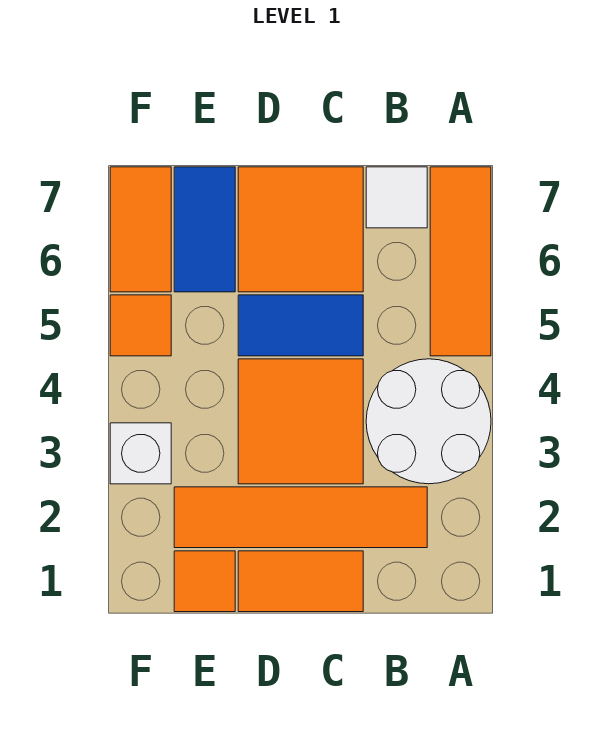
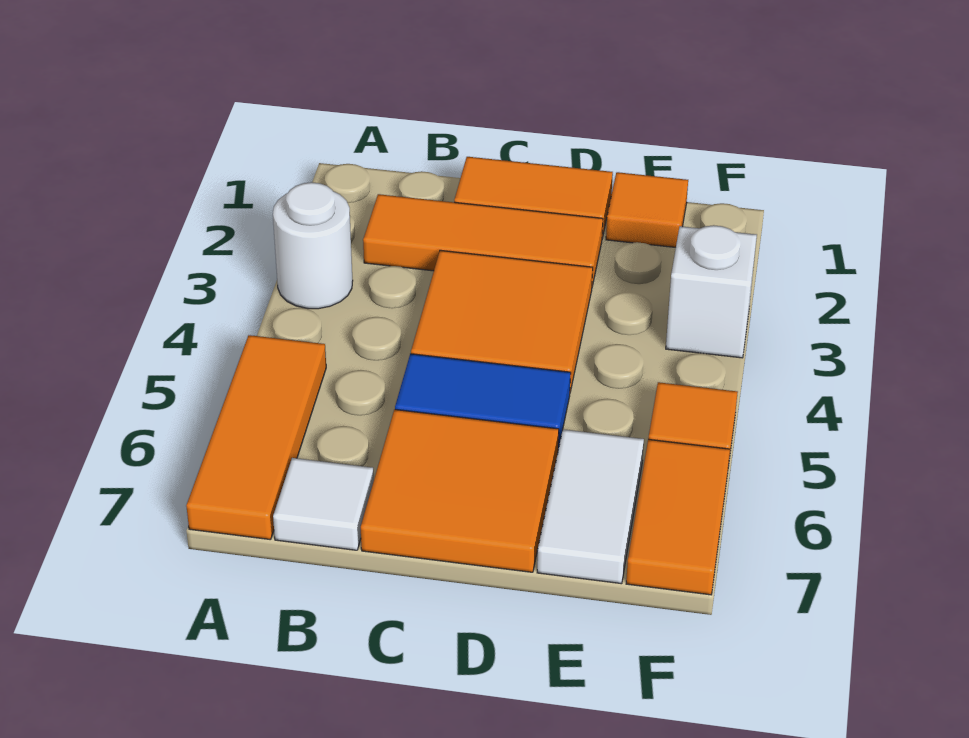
white round brick A3:B4 level 1 -> white round brick A3 level 1
orange tile B2:E2 level 1 -> orange tile B2:D2 level 1
blue tile E6:E7 level 1 -> white tile E6:E7 level 1

